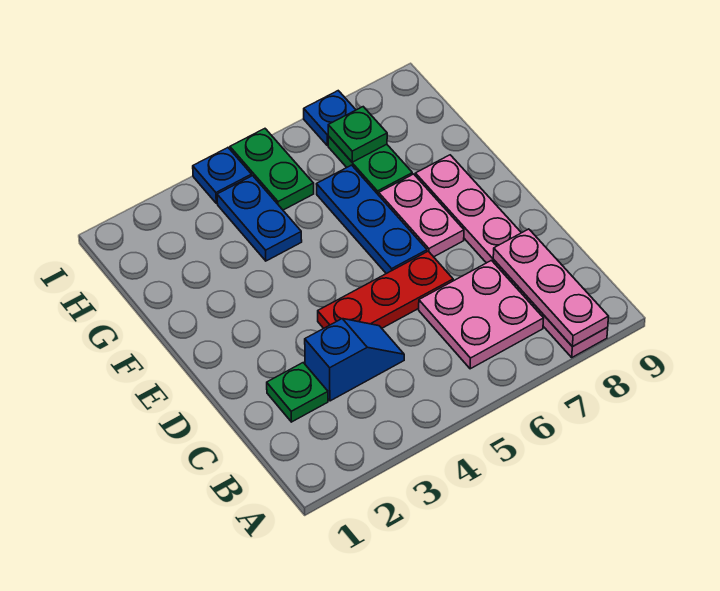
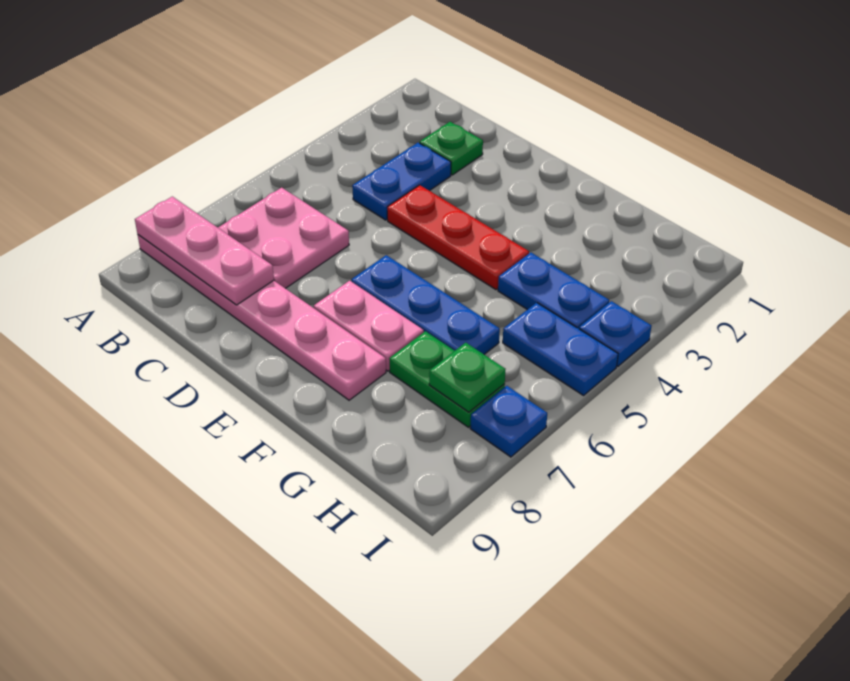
blue slope C3:C4 level 1 top 3 -> blue plate C3:C4 level 1
red plate D4:D6 level 1 -> red plate D4:F4 level 1
green plate H5:I5 level 1 -> blue plate H5:I5 level 1

